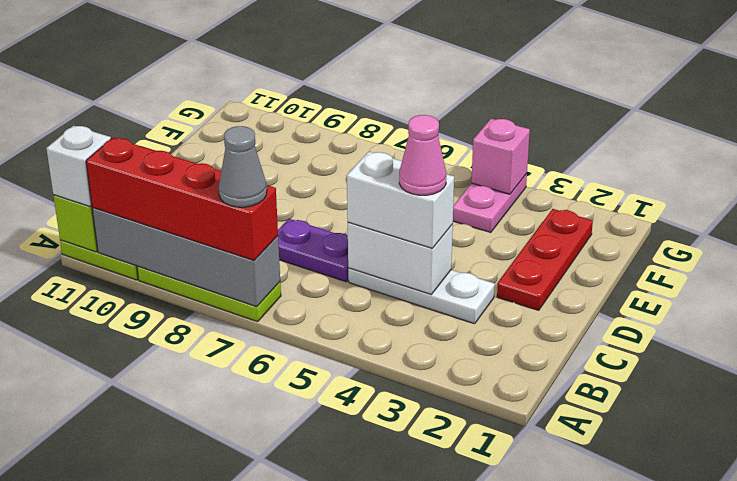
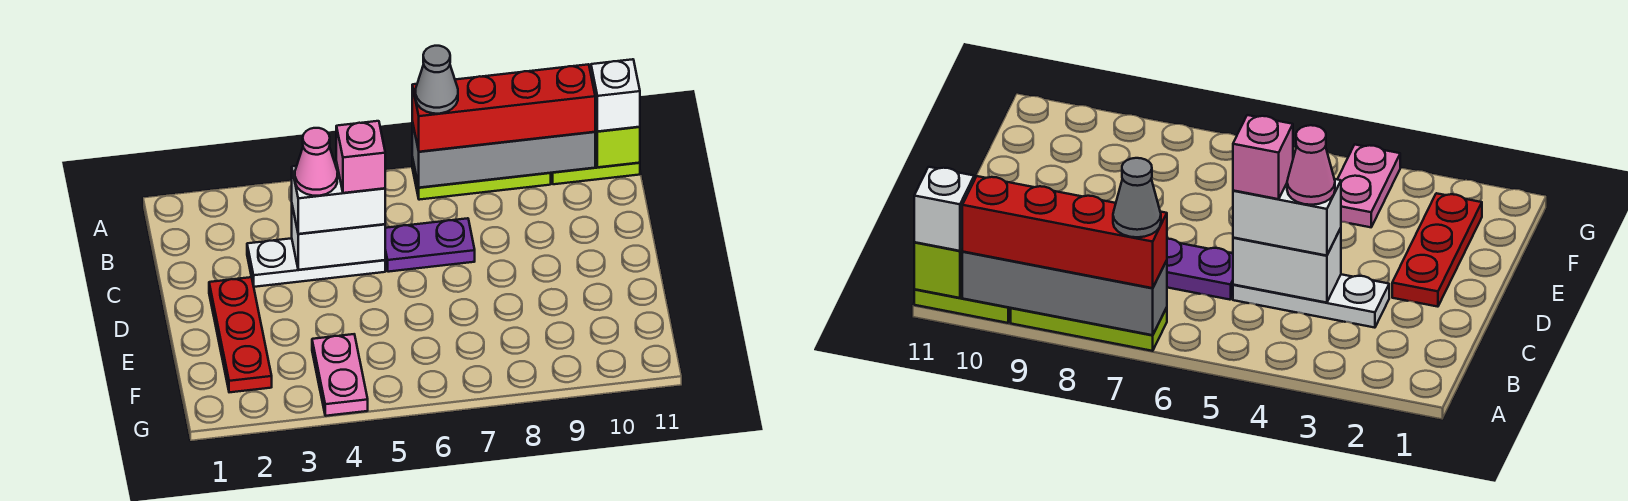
pink brick G4 level 2 -> pink brick C5 level 4

